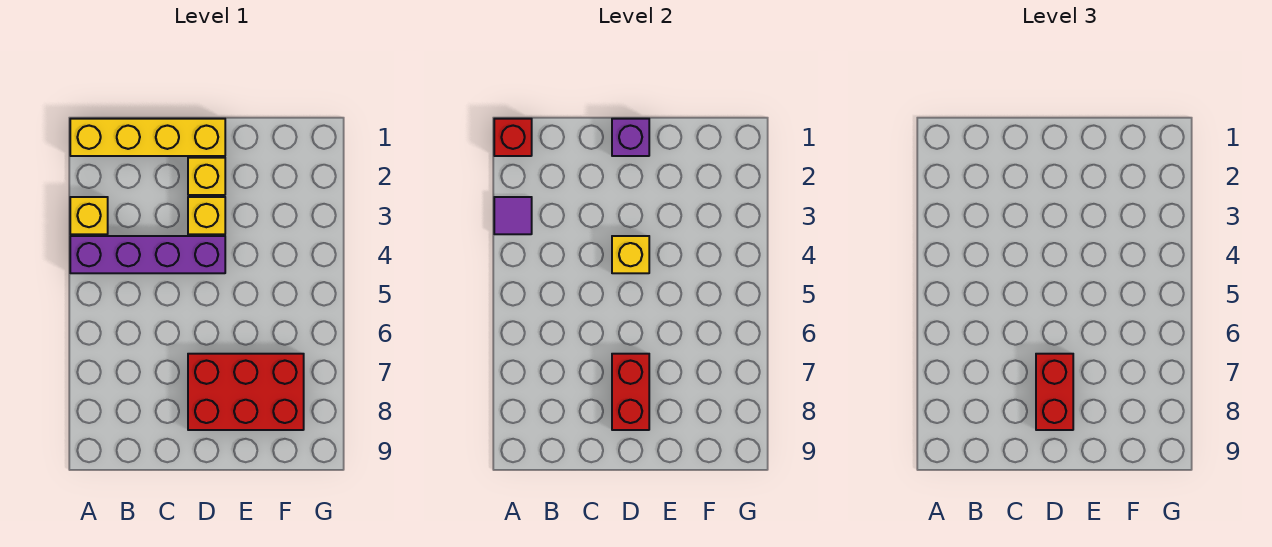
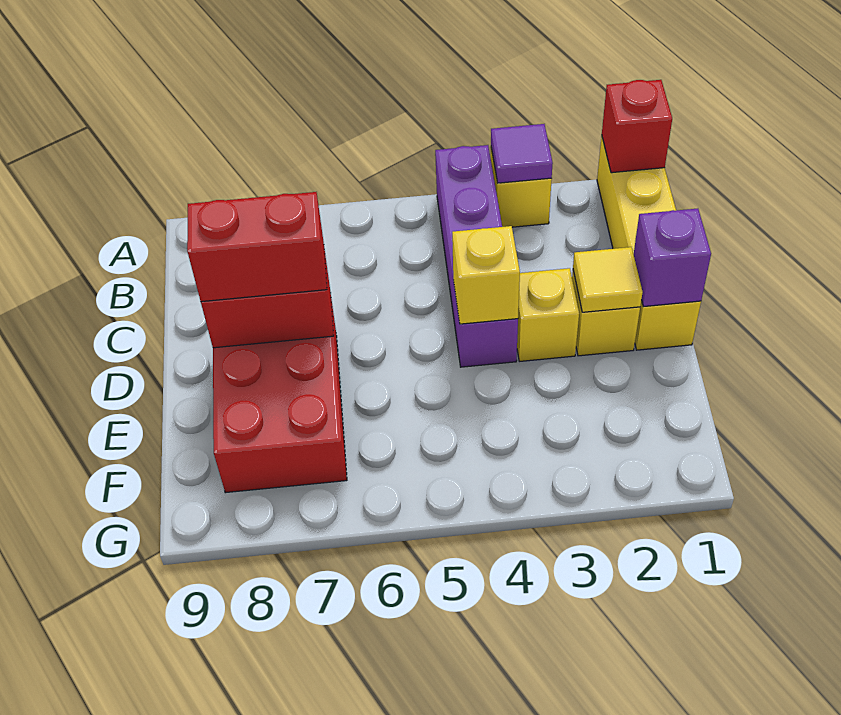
none -> yellow tile D2 level 2

